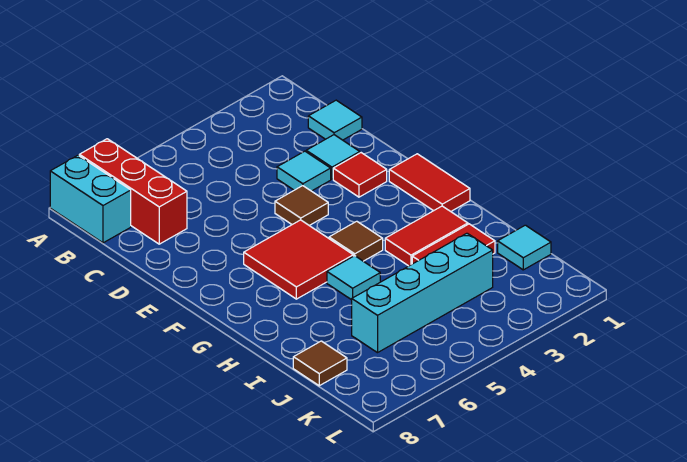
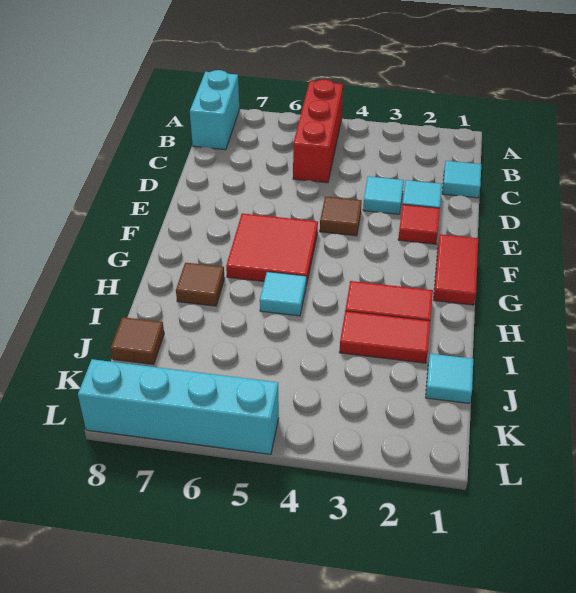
red brick A7:C7 level 1 -> red brick A5:C5 level 1
brown tile G4 level 1 -> brown tile H7 level 1
cyan brick J3:J6 level 1 -> cyan brick L5:L8 level 1

